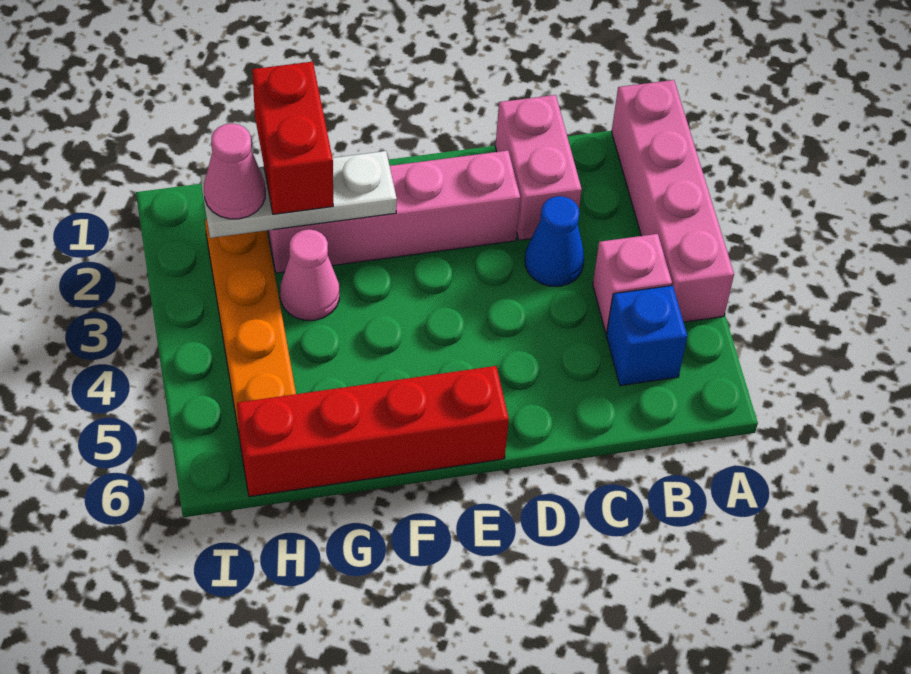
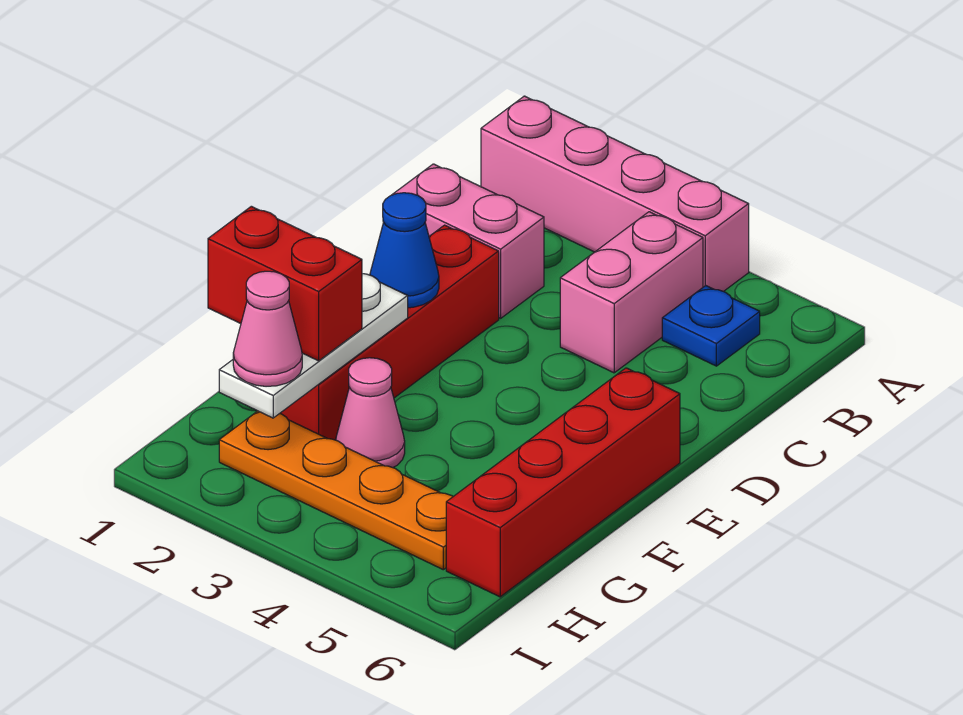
pink brick B4 level 1 -> pink brick B4:C4 level 1
blue brick B5 level 1 -> blue plate B5 level 1
blue cone C3 level 1 -> blue cone E2 level 2
pink brick D2:G2 level 1 -> red brick D2:G2 level 1

